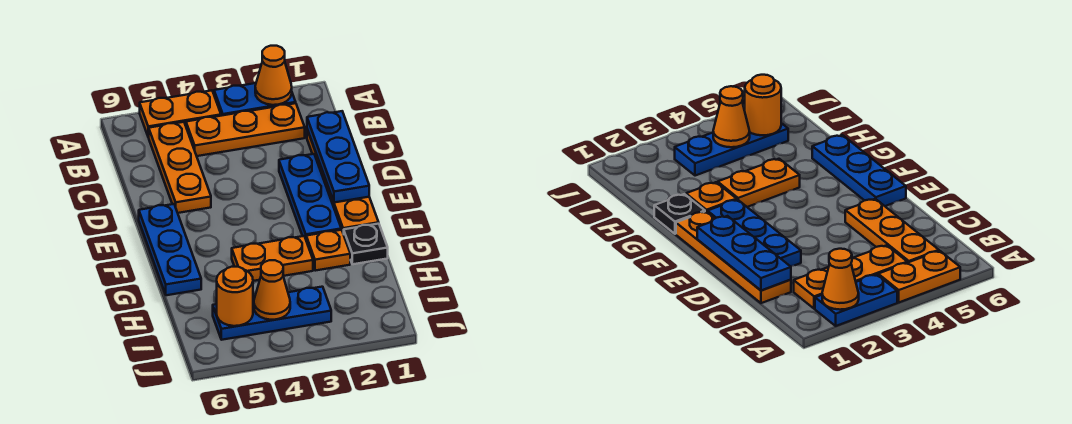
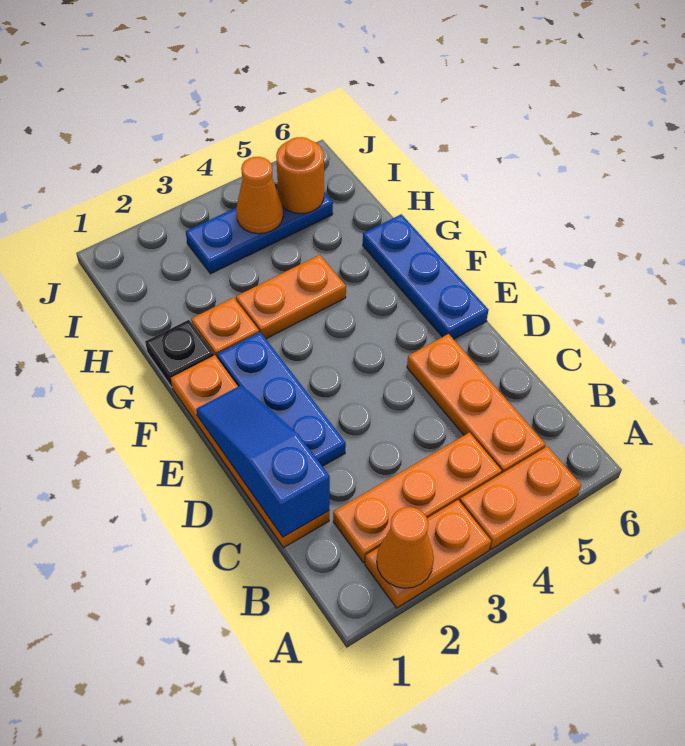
blue plate A2:A3 level 1 -> orange plate A2:A3 level 1
blue plate C1:E1 level 2 -> blue slope C1:E1 level 2 top C

